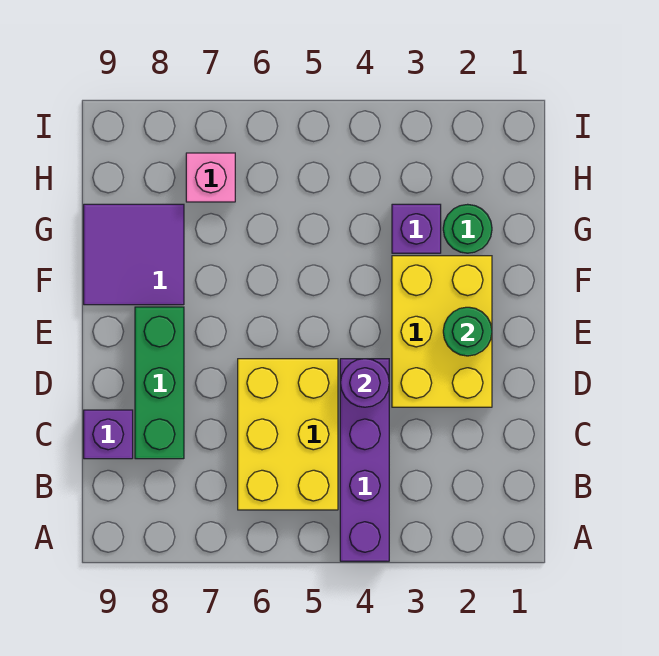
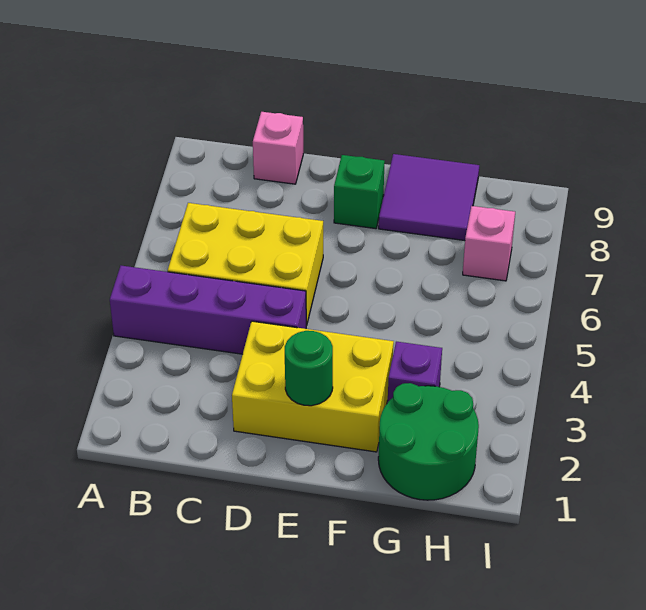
green brick C8:E8 level 1 -> green brick E8 level 1
purple brick C9 level 1 -> pink brick C9 level 1
purple round brick D4 level 2 -> none
green round brick G2 level 1 -> green round brick G1:H2 level 1

